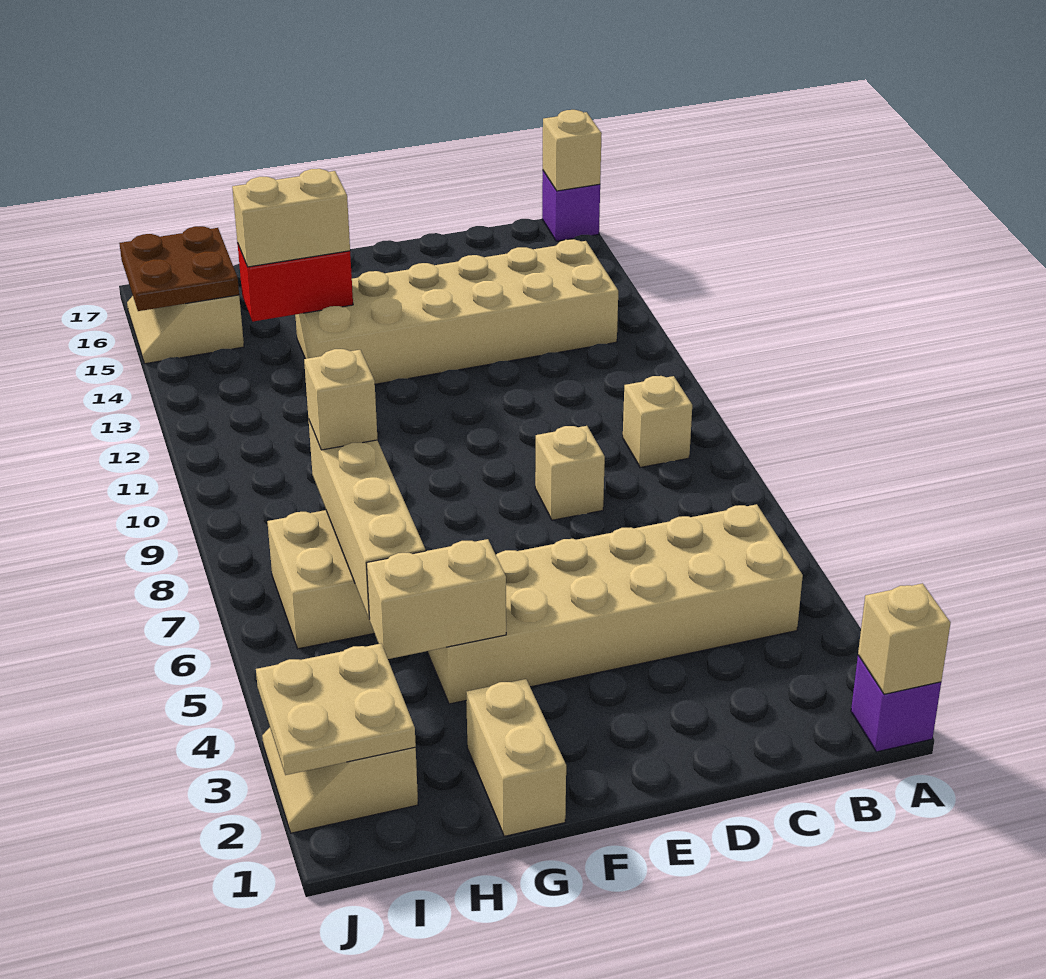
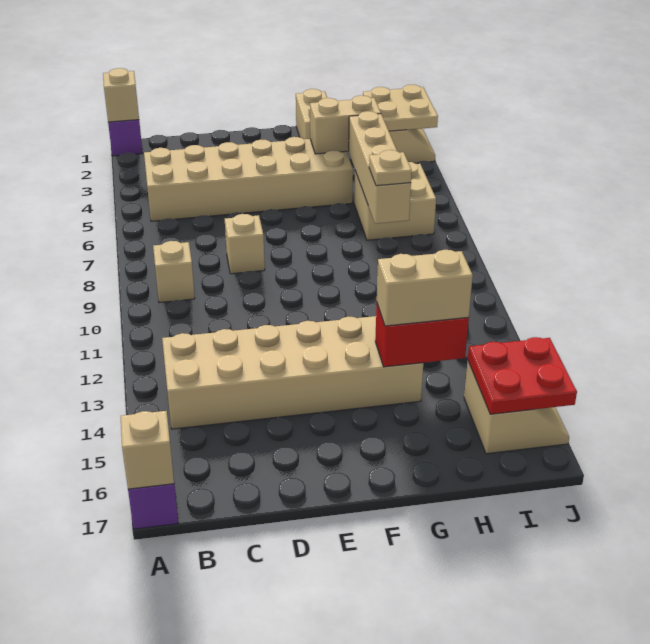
tan brick H8 level 3 -> tan plate H8 level 3
brown plate I15:J16 level 2 -> red plate I15:J16 level 2

